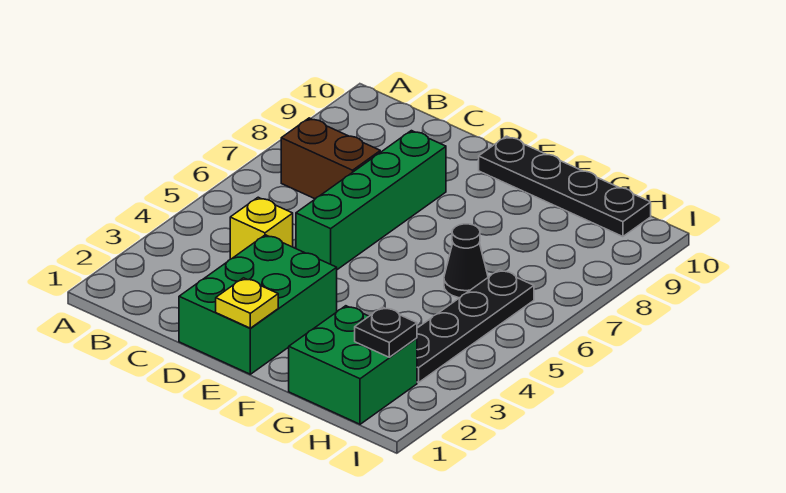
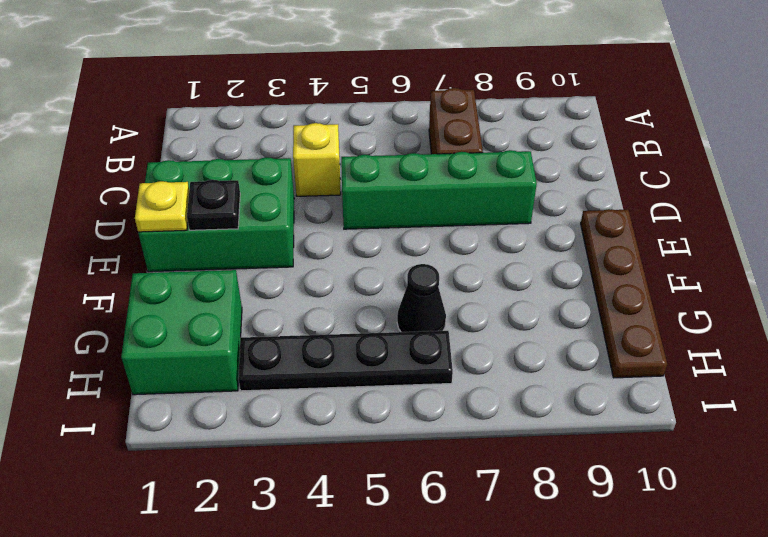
black plate E10:H10 level 1 -> brown plate E10:H10 level 1
black plate H2 level 2 -> black plate E2 level 2

